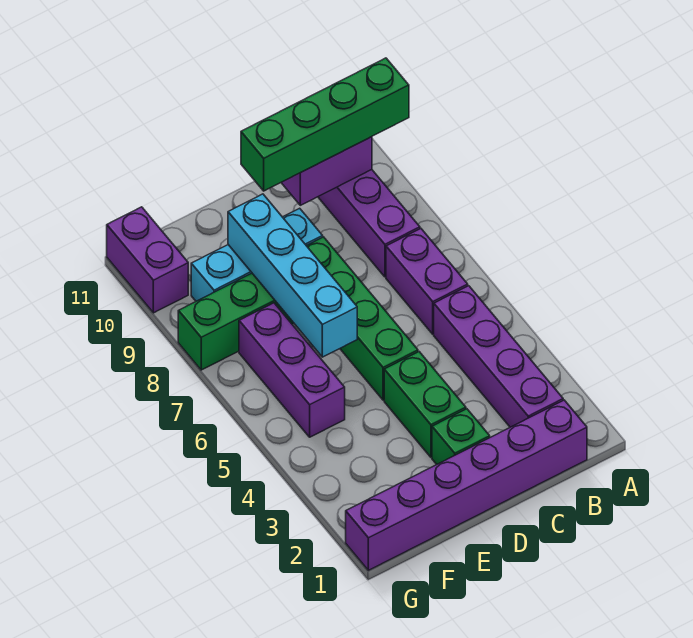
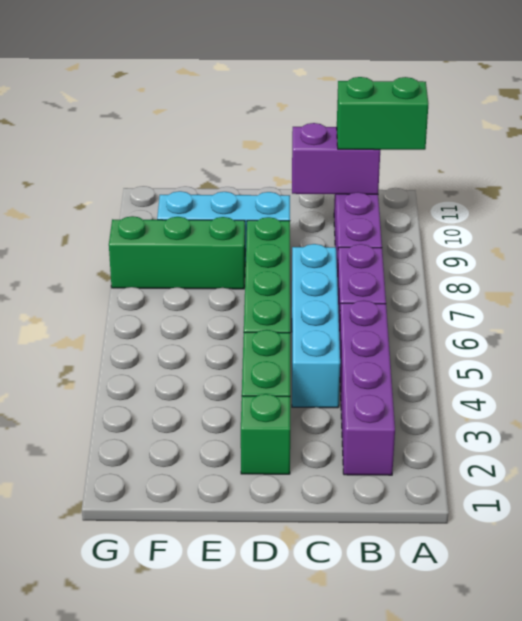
green brick A10:D10 level 3 -> green brick A10:B10 level 3
purple brick B1:G1 level 1 -> none
cyan brick E6:E9 level 2 -> cyan brick C4:C7 level 1
purple brick F5:F7 level 1 -> none
purple brick G10:G11 level 1 -> none

